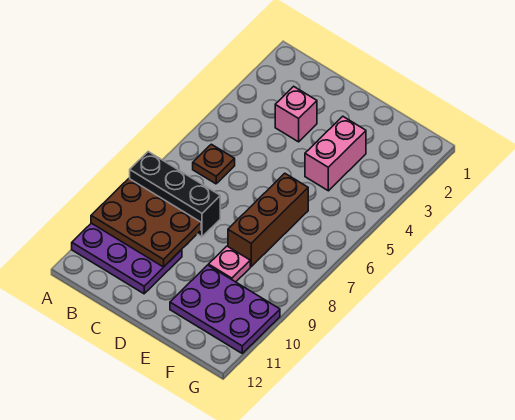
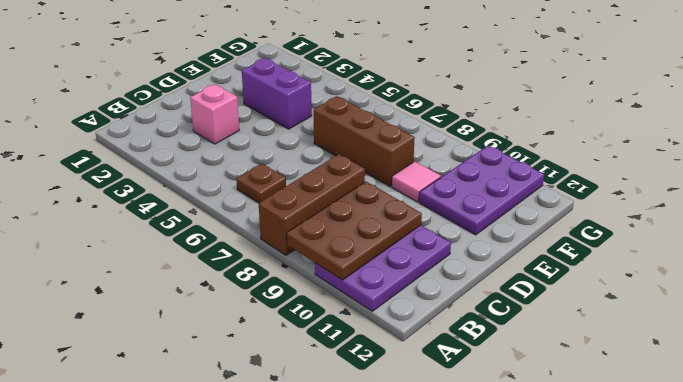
black brick A8:C8 level 1 -> brown brick A8:C8 level 1
pink brick E3:E4 level 1 -> purple brick E3:E4 level 1
pink plate E9 level 1 -> pink tile E9 level 1

